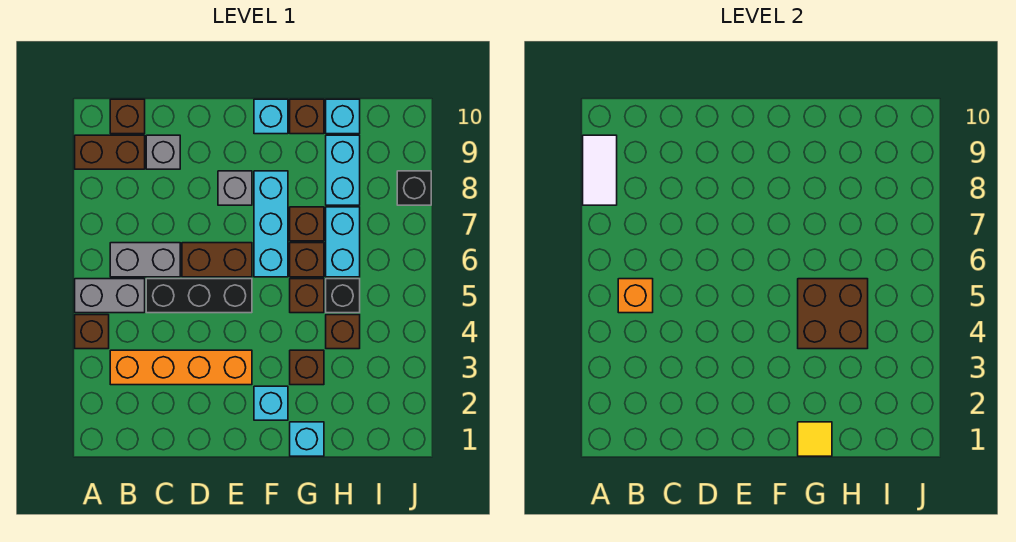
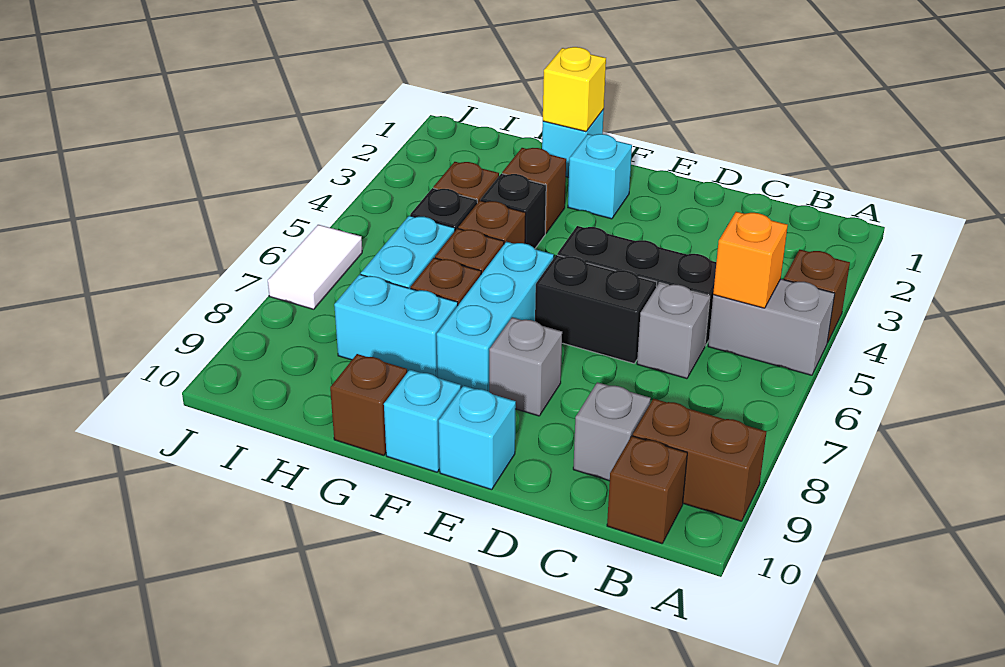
white tile A8:A9 level 2 -> white tile J6:J7 level 1
orange brick B3:E3 level 1 -> none
grey brick B6:C6 level 1 -> grey brick C6 level 1
brown brick D6:E6 level 1 -> black brick D6:E6 level 1
yellow tile G1 level 2 -> yellow brick G1 level 2
brown brick G4:H5 level 2 -> none
cyan brick H8:H9 level 1 -> cyan brick G8:H8 level 1
cyan brick H10 level 1 -> cyan brick E10 level 1
black brick J8 level 1 -> black brick G4 level 1

